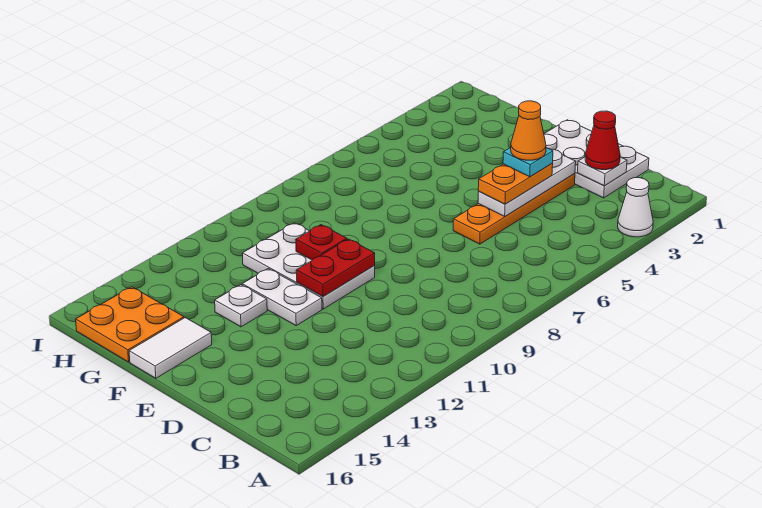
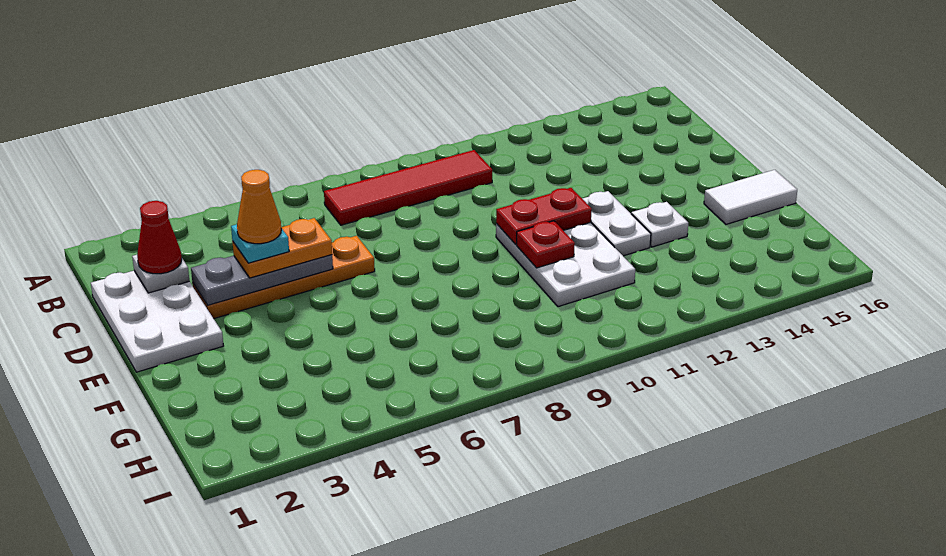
white cone A3 level 1 -> none
none -> red tile B7:B10 level 1
white plate D3:D5 level 2 -> grey plate D3:D5 level 2
orange plate G15:H16 level 1 -> none

